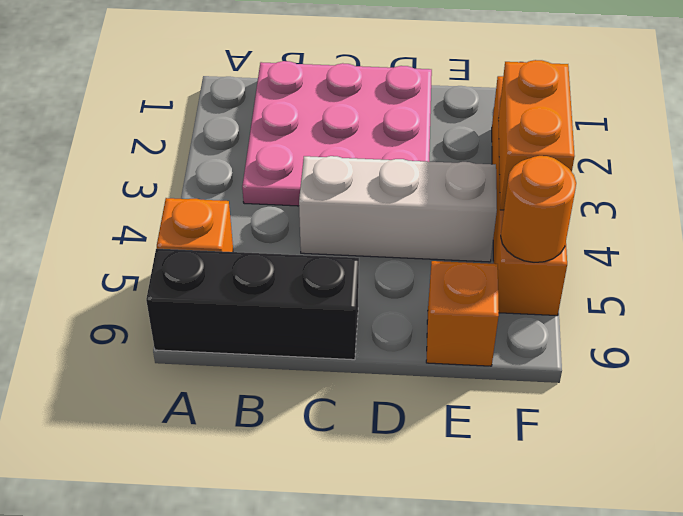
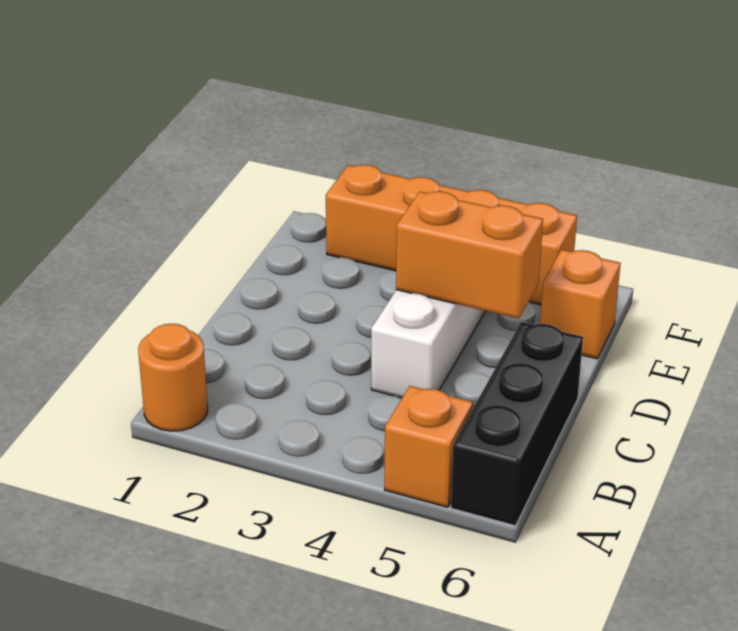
pink plate B1:D3 level 1 -> none
orange brick F3:F4 level 2 -> orange brick D4:D5 level 2
orange round brick F5 level 2 -> orange round brick A1 level 1

